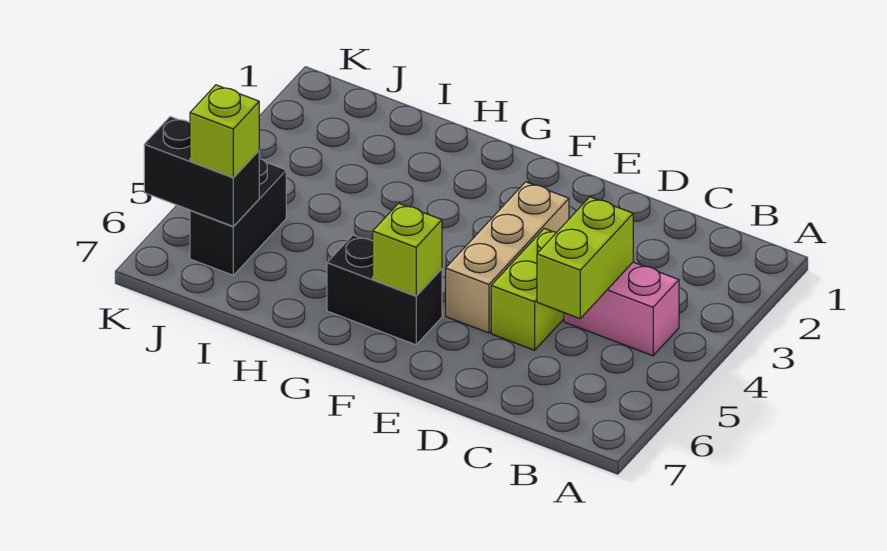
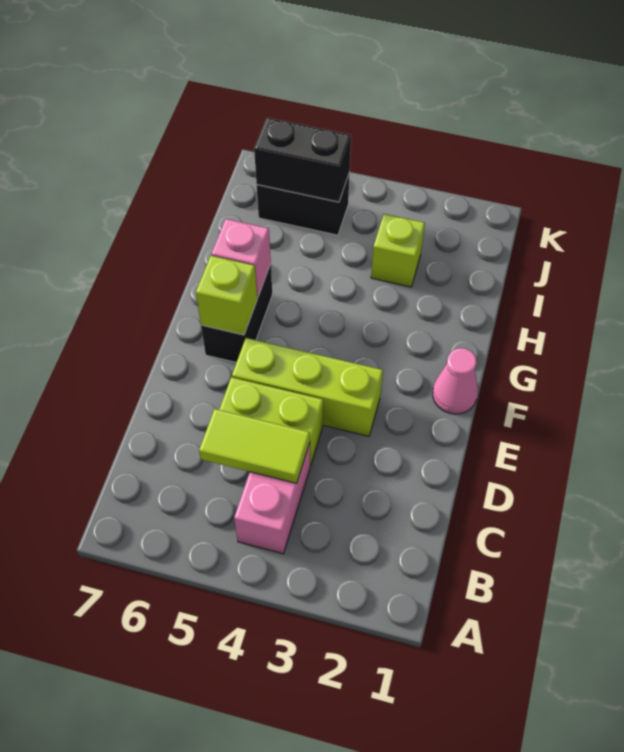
lime brick C4:C5 level 2 -> lime tile C4:C5 level 2
tan brick E3:E5 level 1 -> lime brick E3:E5 level 1
none -> pink cone F1 level 1
none -> pink brick G6 level 2
black brick J6:K6 level 2 -> black brick J5:J6 level 2
lime brick J6 level 3 -> lime brick I3 level 1

